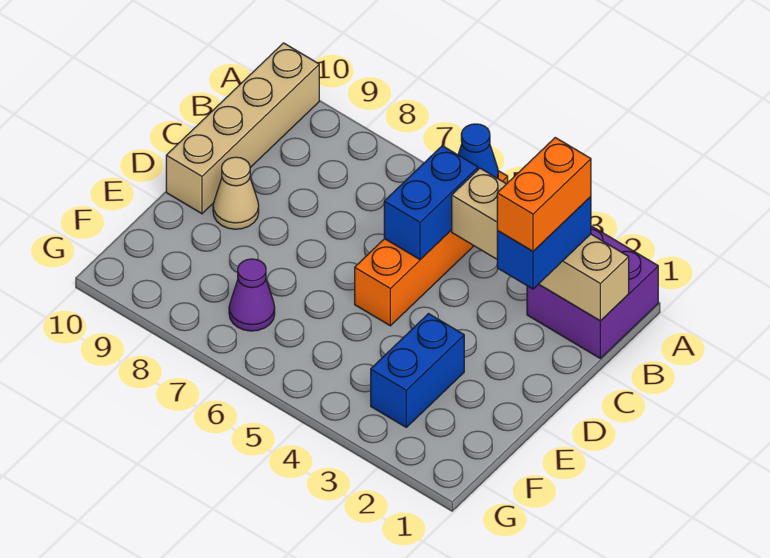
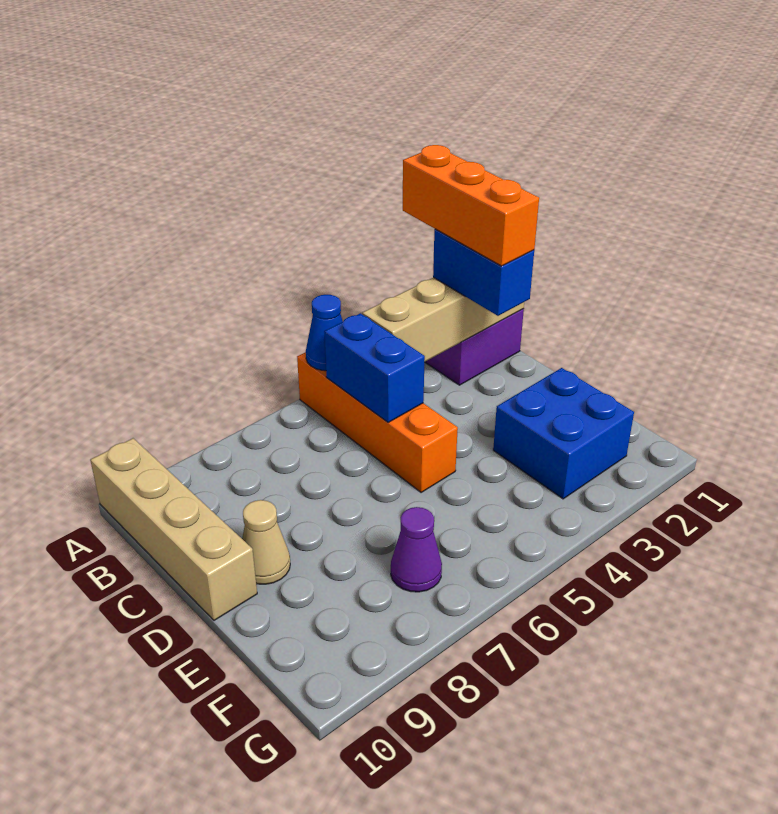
orange brick B2:C2 level 4 -> orange brick A2:C2 level 4
blue brick E3:F3 level 1 -> blue brick E2:F3 level 1

